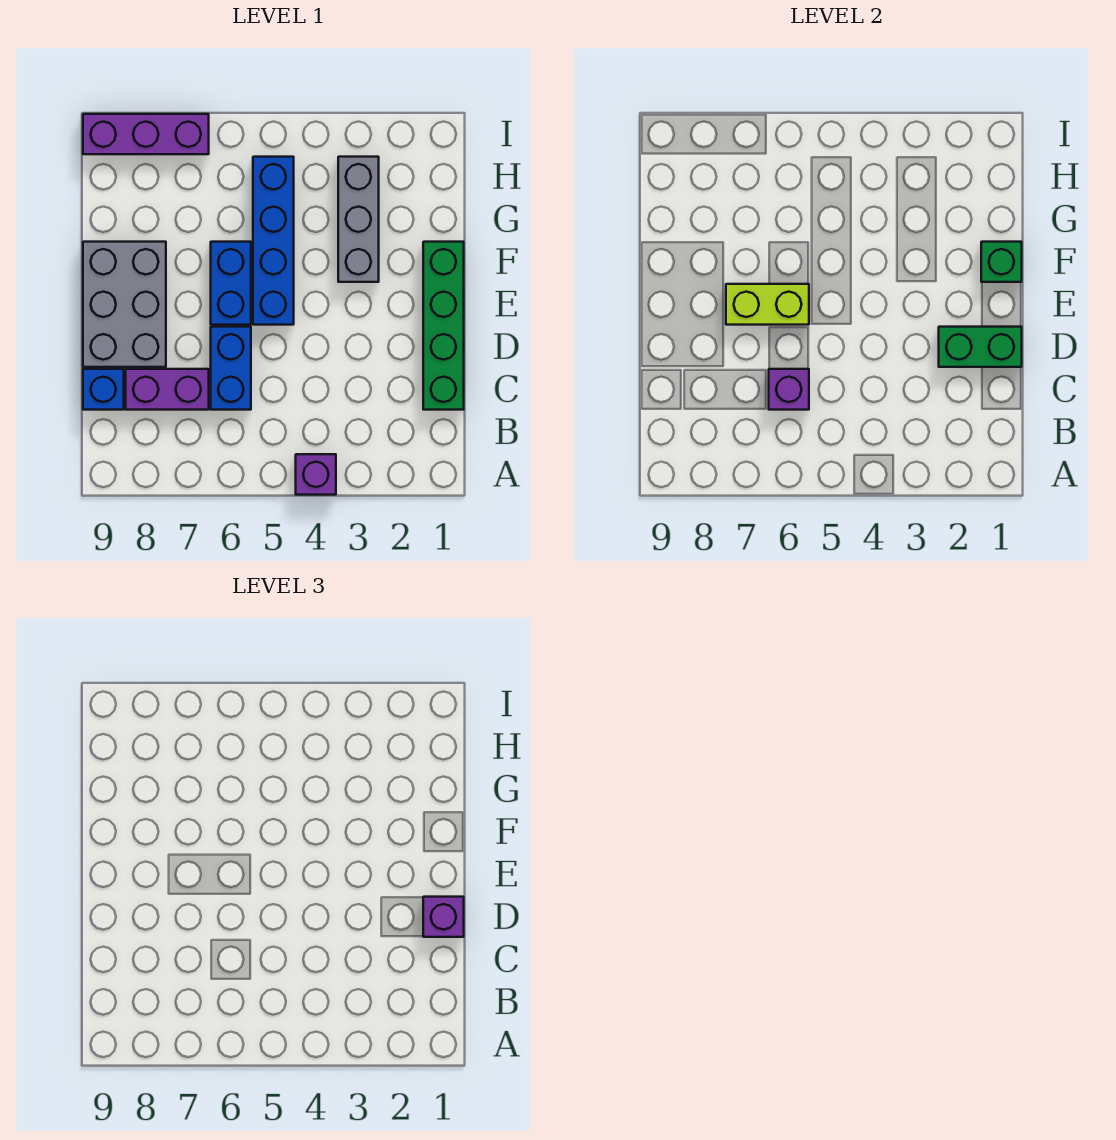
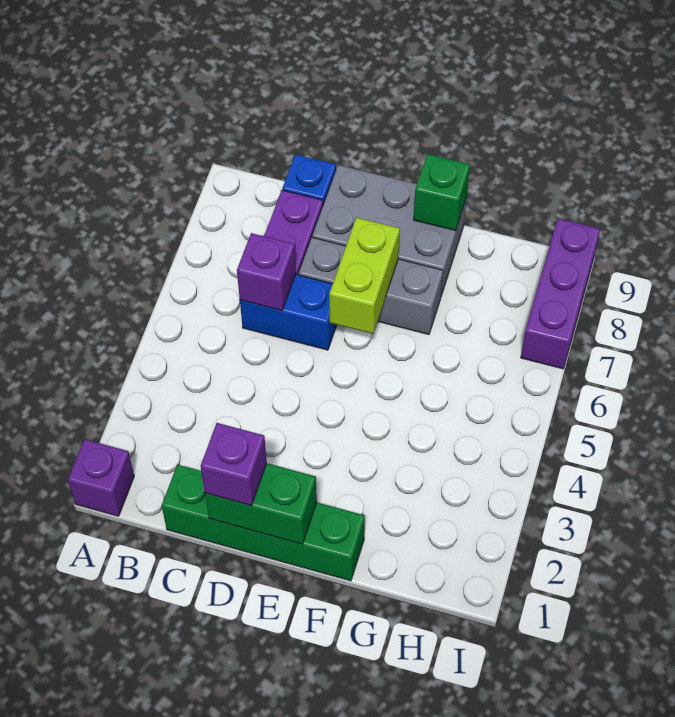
purple brick A4 level 1 -> purple brick A1 level 1
green brick D1:D2 level 2 -> green brick D1:E1 level 2
blue brick E5:H5 level 1 -> none
blue brick E6:F6 level 1 -> none
green brick F1 level 2 -> green brick F9 level 2
grey brick F3:H3 level 1 -> grey brick D7:F7 level 1

